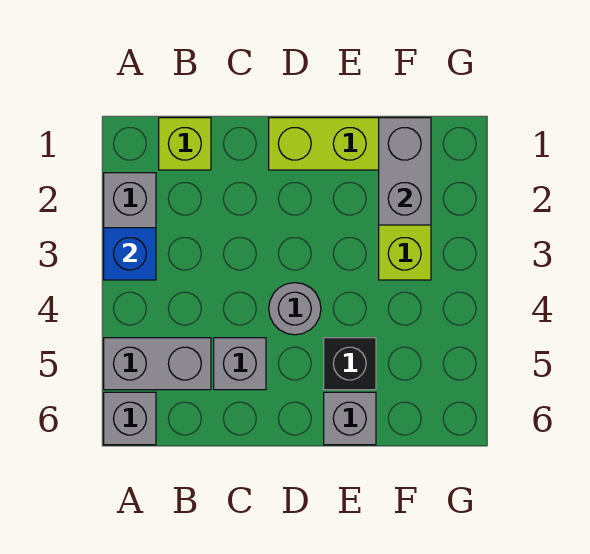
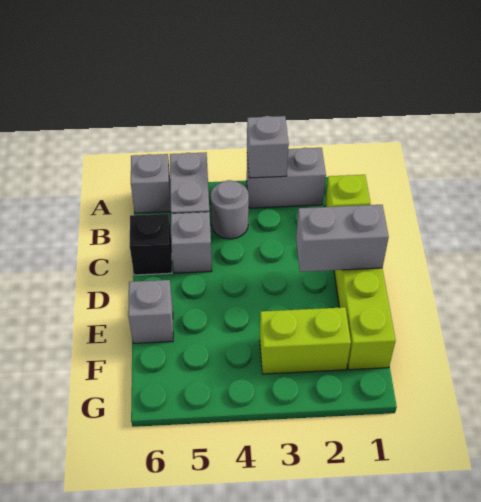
blue brick A3 level 2 -> grey brick A3 level 2
grey round brick D4 level 1 -> grey round brick B4 level 1
black brick E5 level 1 -> black brick C6 level 1
grey brick F1:F2 level 2 -> grey brick D1:D2 level 2

